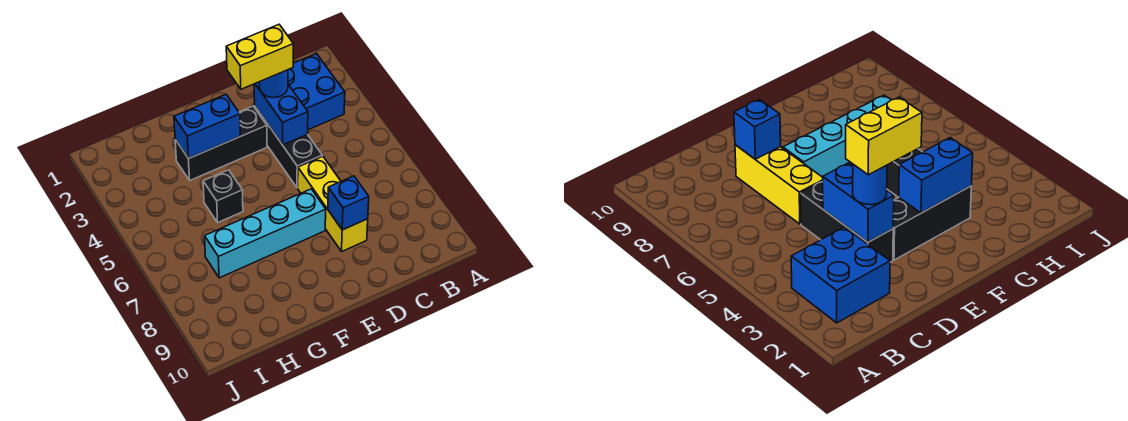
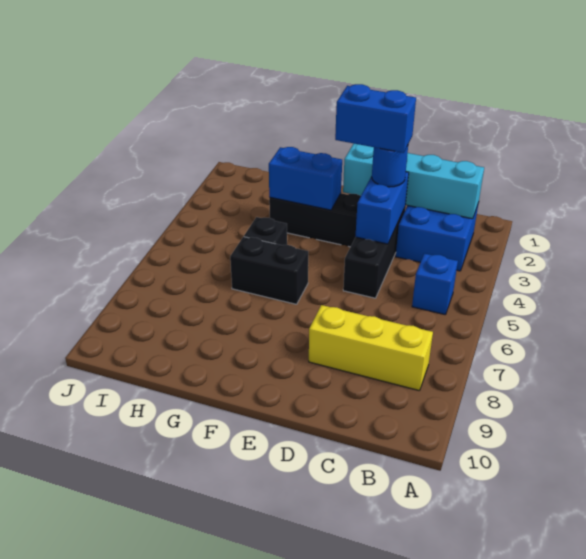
yellow brick D3:E3 level 4 -> blue brick D3:E3 level 4
yellow brick D6:D8 level 1 -> yellow brick B8:D8 level 1
blue brick D8 level 2 -> blue brick B5 level 1
cyan brick E7:H7 level 1 -> cyan brick B2:E2 level 2
none -> black brick F6:G6 level 1

